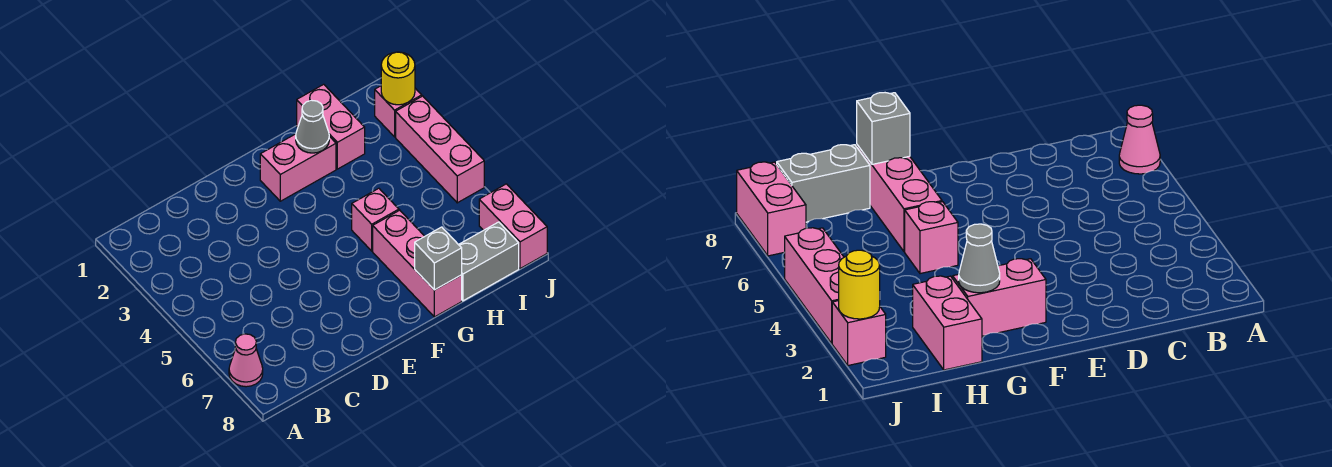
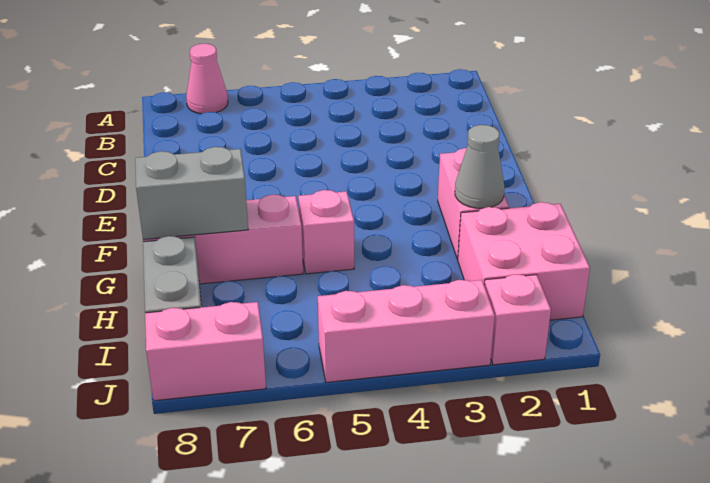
grey brick G8 level 2 -> grey brick G7:G8 level 2
pink brick H1:H2 level 1 -> pink brick H1:I2 level 1
yellow round brick J2 level 2 -> none

